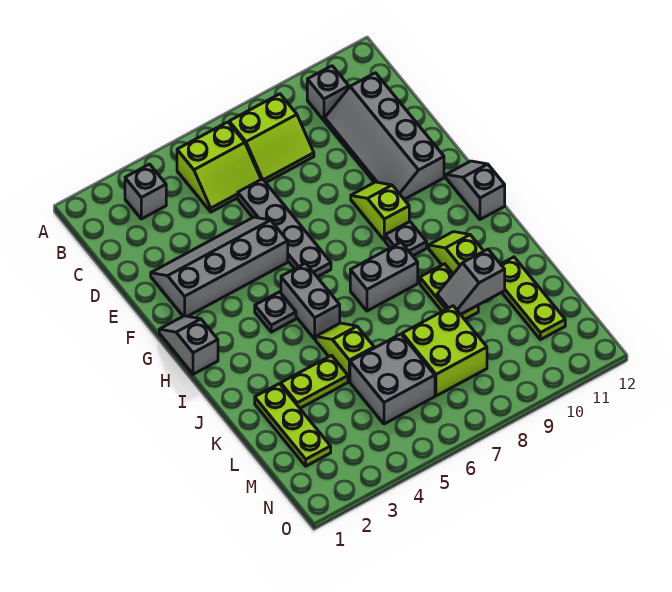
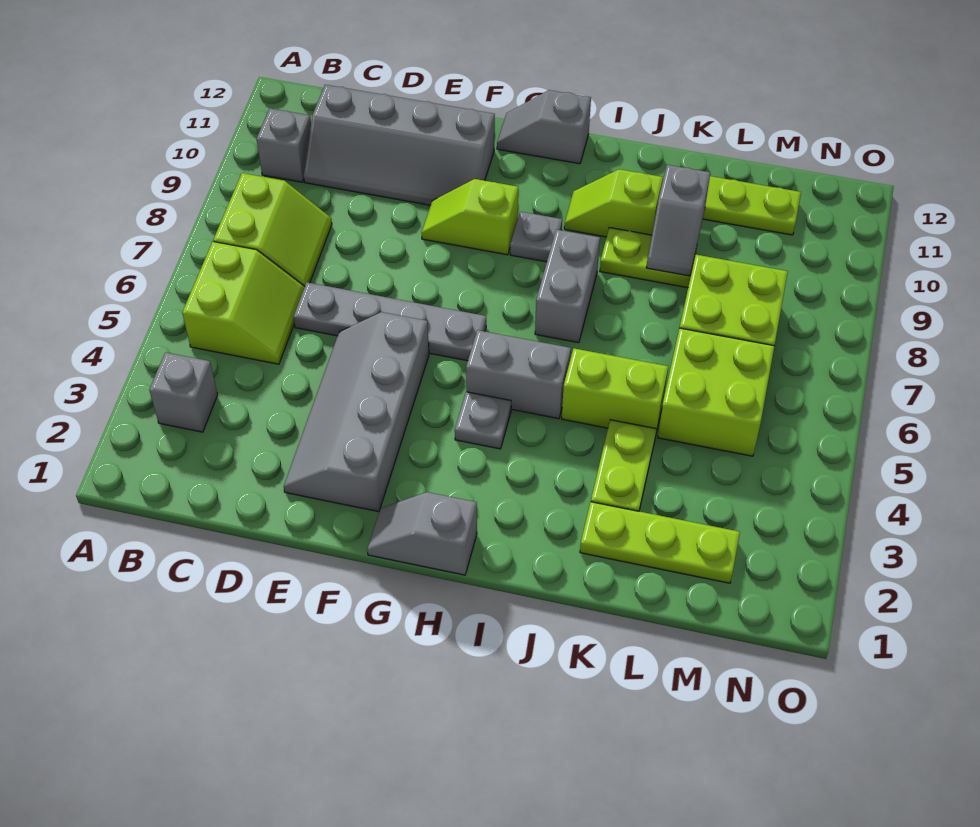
lime slope J5:K5 level 1 top K -> lime brick J5:K5 level 1
grey brick L5:M6 level 1 -> lime brick L5:M6 level 1

